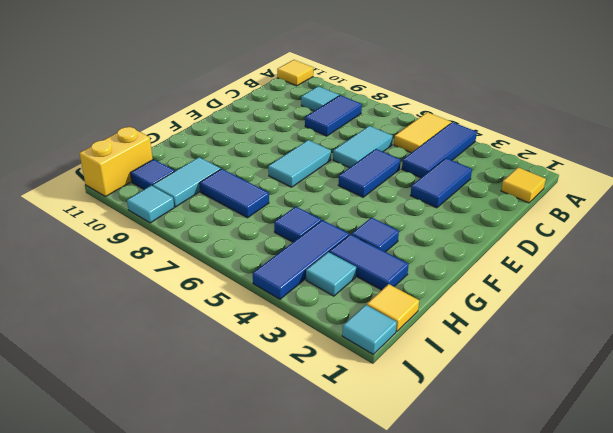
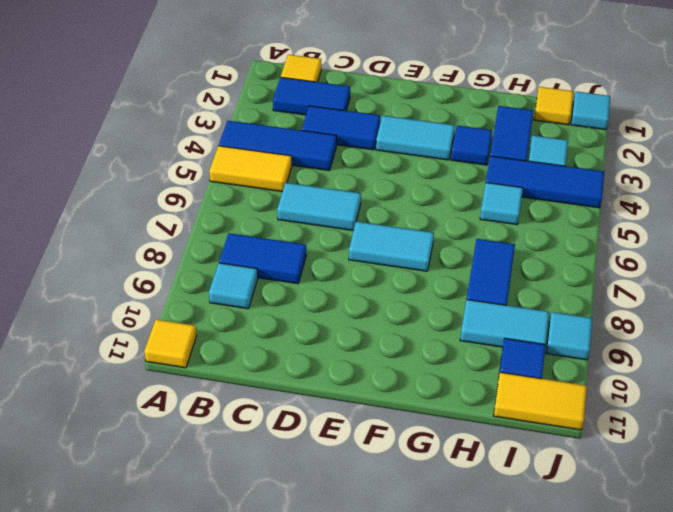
blue tile D5:E5 level 1 -> blue tile B2:C2 level 1
none -> cyan tile E3:F3 level 1
blue tile H5 level 1 -> cyan tile H5 level 1
yellow brick I11:J11 level 1 -> yellow tile I11:J11 level 1

